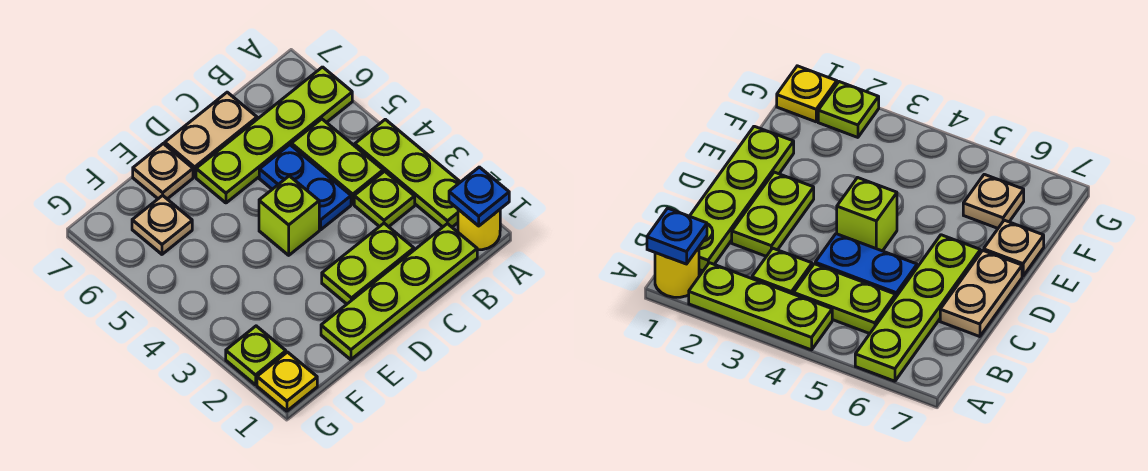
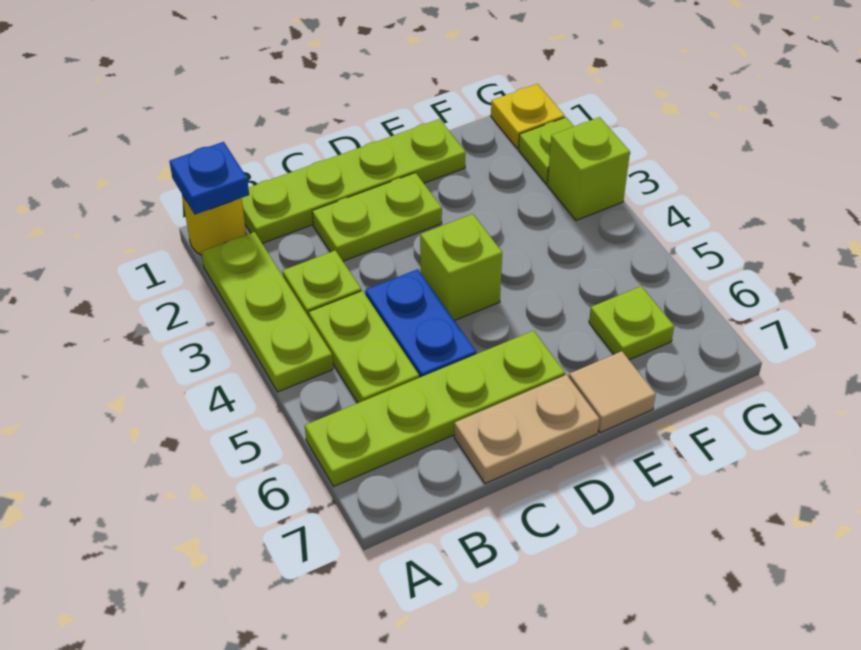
tan plate E7 level 1 -> tan tile E7 level 1
tan plate F6 level 1 -> lime plate F6 level 1
none -> lime brick G3 level 1

